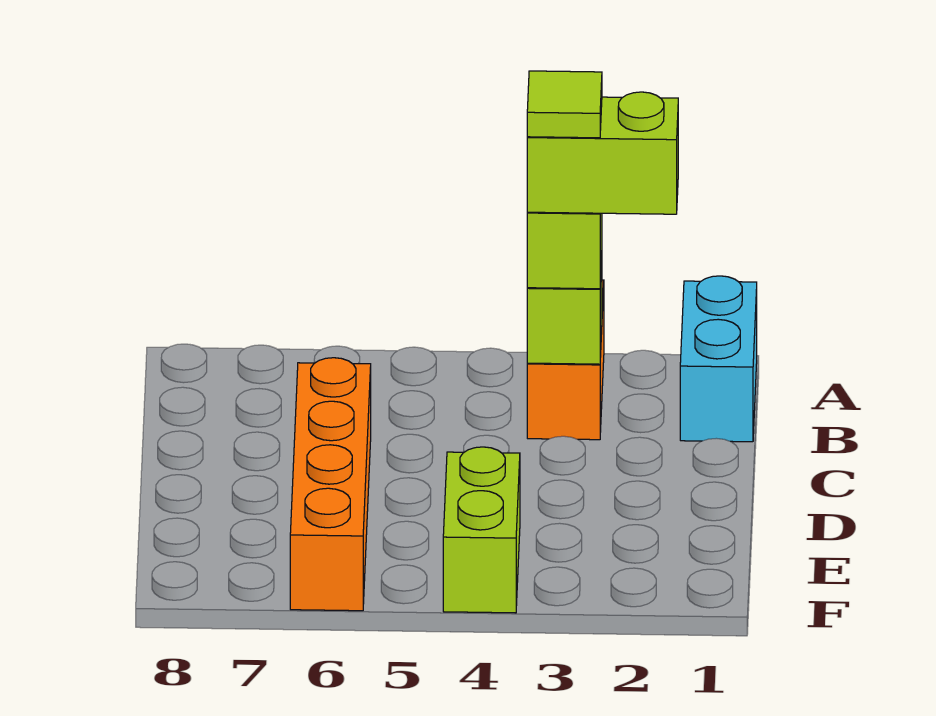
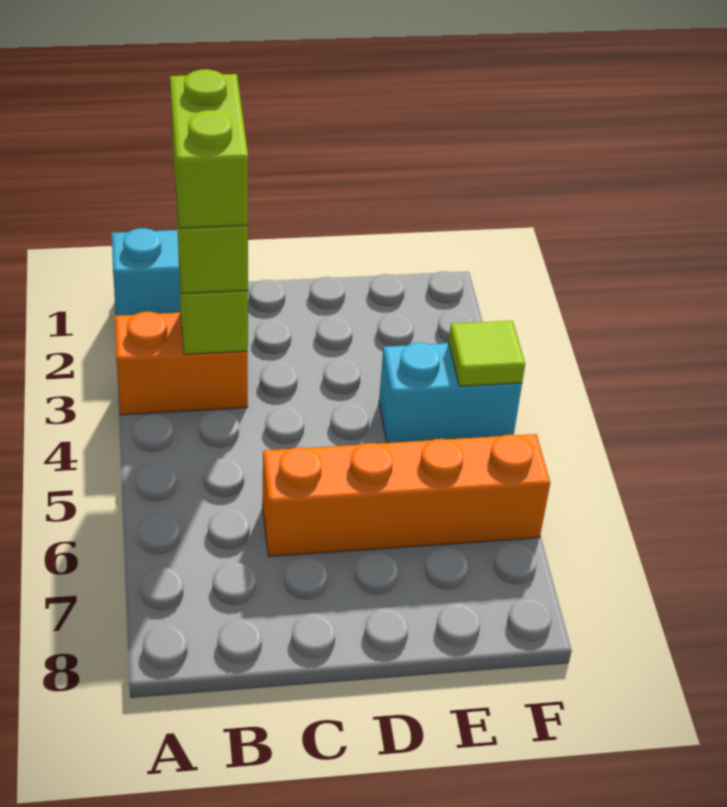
lime tile B3 level 5 -> lime tile F4 level 2
lime brick E4:F4 level 1 -> cyan brick E4:F4 level 1

